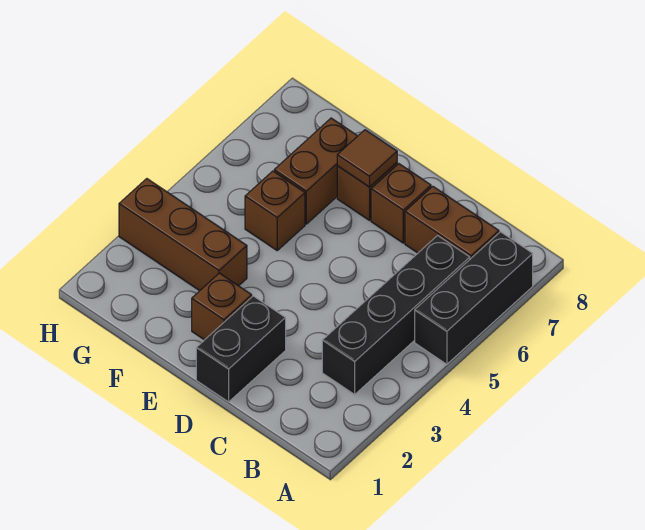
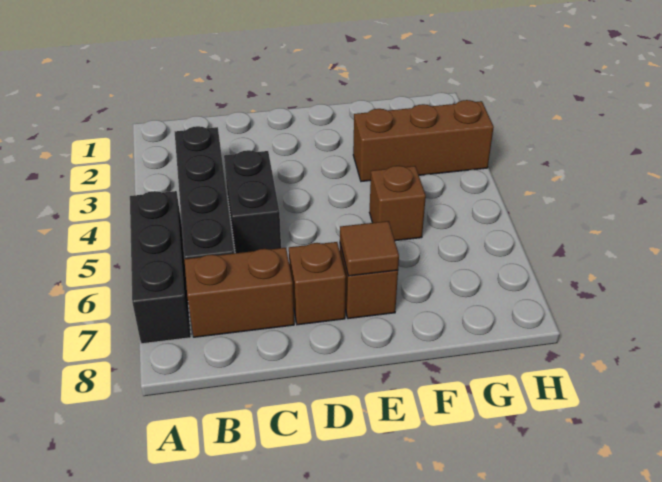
black brick D1:D2 level 1 -> black brick C4:C5 level 1
brown brick E2 level 1 -> none
brown brick F6:F7 level 1 -> none

